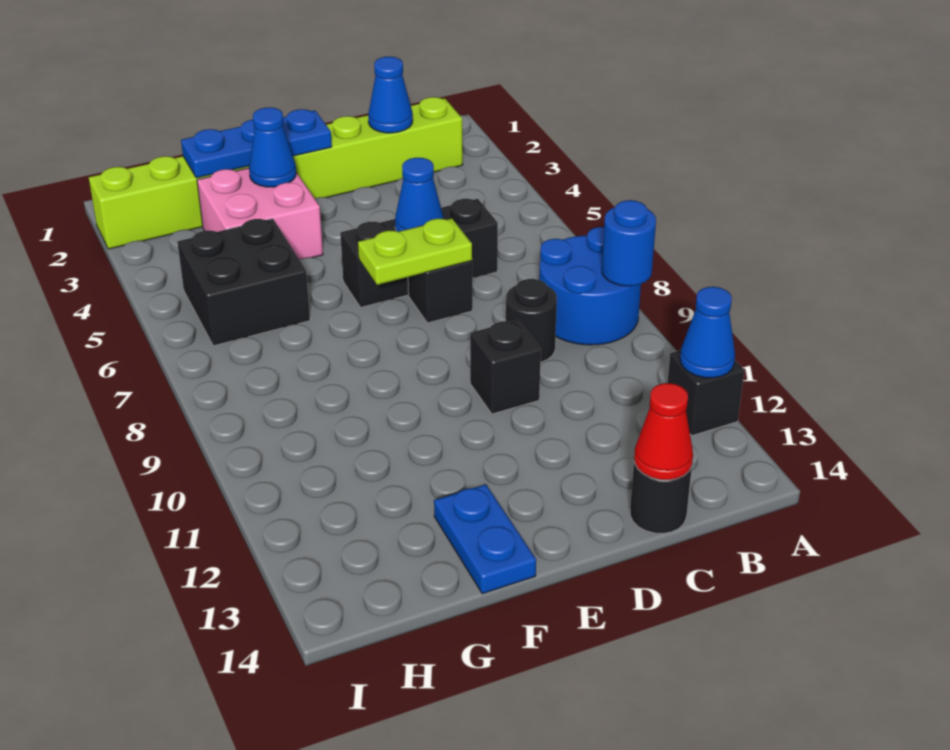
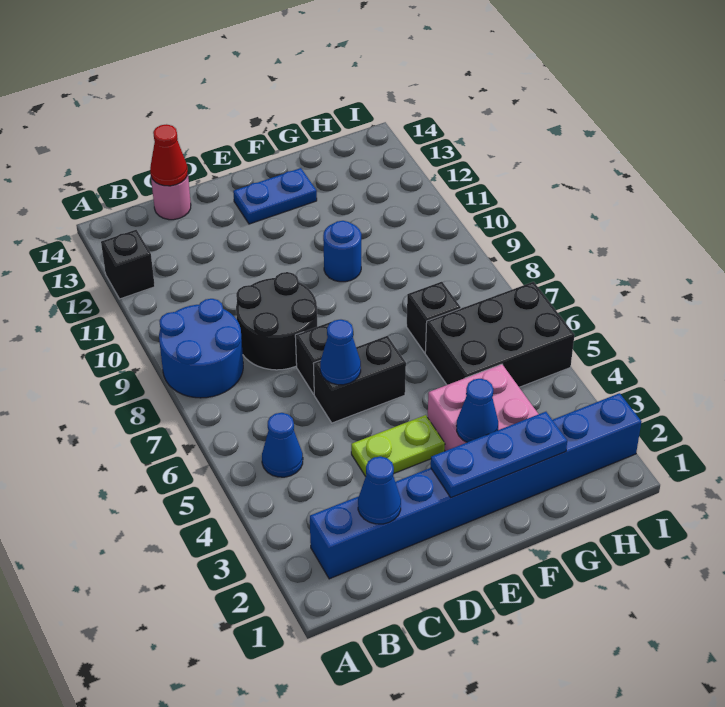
blue round brick A9 level 2 -> blue round brick F10 level 1
blue cone A12 level 2 -> blue cone B5 level 1
lime brick B2:I2 level 1 -> blue brick B2:I2 level 1
black brick C6:E6 level 1 -> black brick D6:E6 level 1
black round brick C9 level 1 -> black round brick C8:D9 level 1
black round brick C14 level 1 -> pink round brick C14 level 1
lime plate D7:E7 level 2 -> lime plate D4:E4 level 1
black brick D10 level 1 -> black brick G7 level 1
blue plate F13:F14 level 1 -> blue plate E13:F13 level 1
black brick G5:H6 level 1 -> black brick G5:I6 level 1

